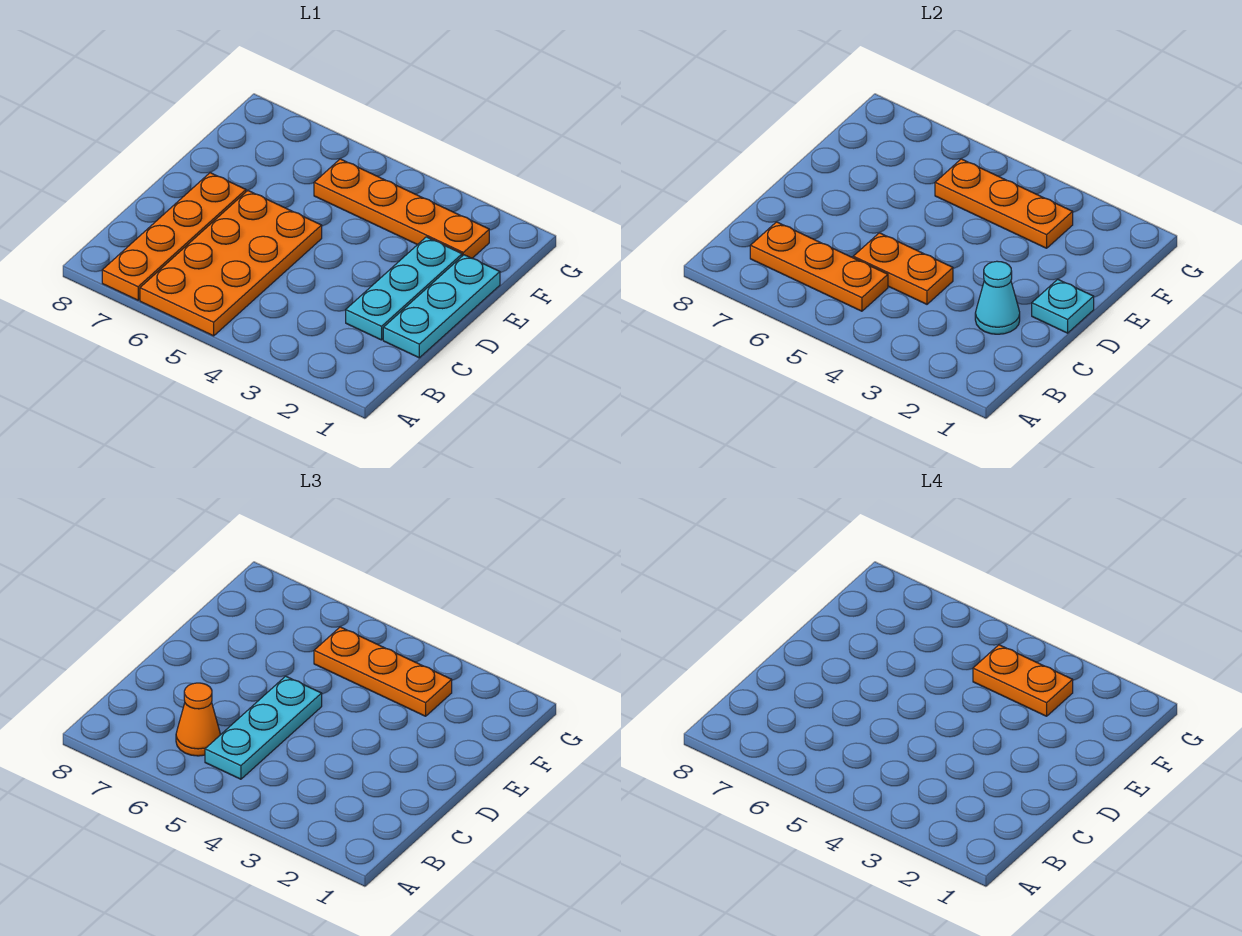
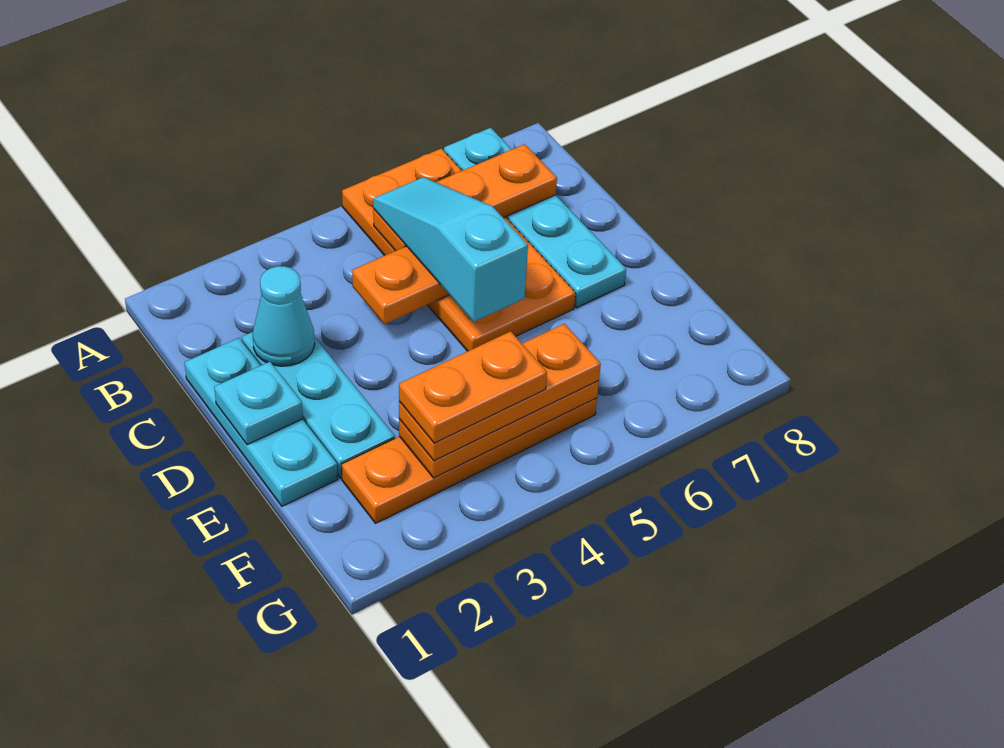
orange plate A7:D7 level 1 -> cyan plate A7:D7 level 1
cyan plate B5:D5 level 3 -> cyan slope B5:D5 level 3 top D
orange cone B6 level 3 -> none

